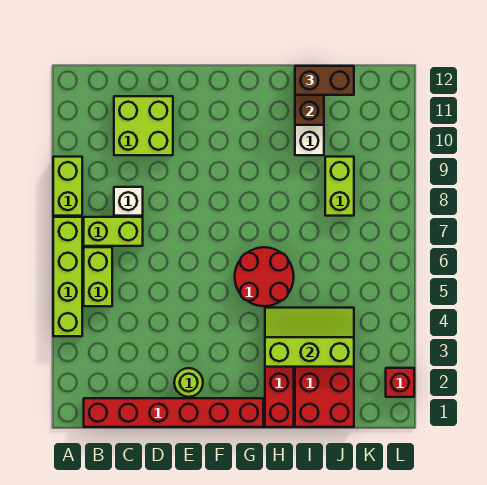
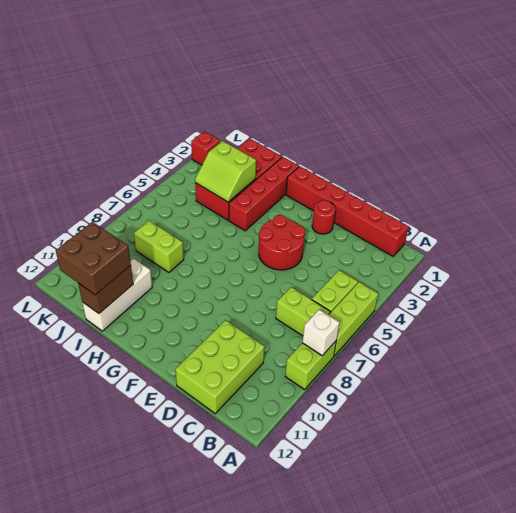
lime brick A4:A7 level 1 -> lime brick A5:A7 level 1
white brick C8 level 1 -> white brick A8 level 2
lime brick C10:D11 level 1 -> lime brick C10:D12 level 1
lime round brick E2 level 1 -> red round brick E2 level 1
red round brick G5:H6 level 1 -> red round brick E4:F5 level 1
lime slope H3:J4 level 2 top 3 -> lime slope I3:J4 level 2 top 3
brown brick I12:J12 level 3 -> brown brick I11:J12 level 3
lime brick J8:J9 level 1 -> lime brick I8:J8 level 1

